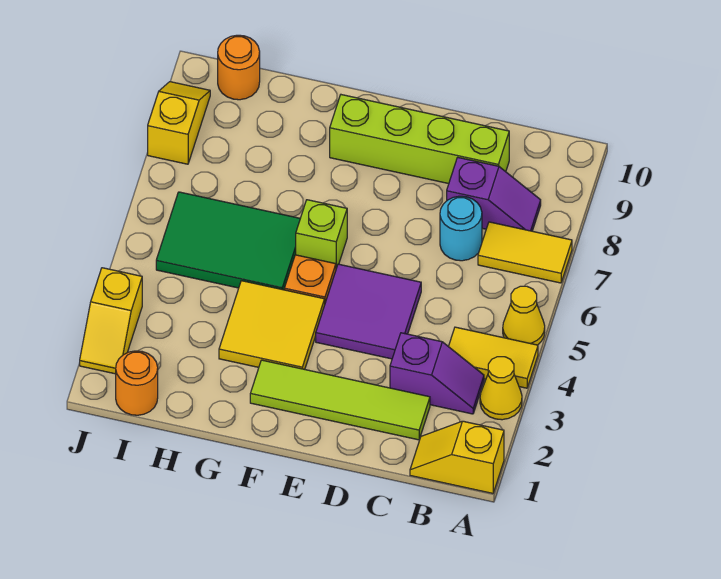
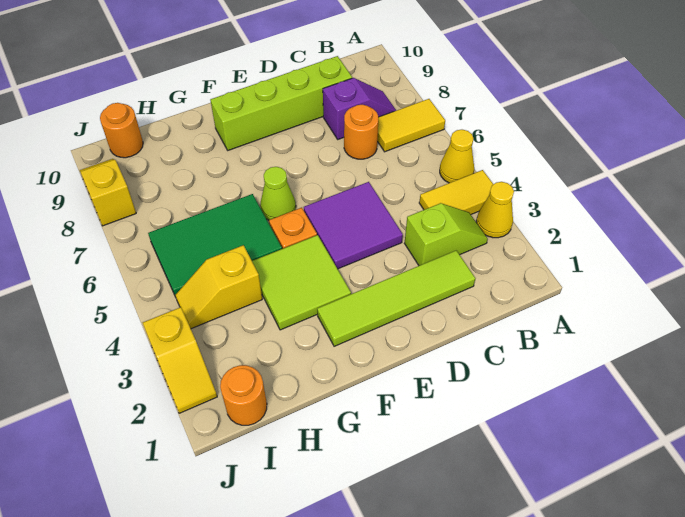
yellow slope A1:B1 level 1 top A -> yellow slope H4:I4 level 1 top H
purple slope B3:C3 level 1 top C -> lime slope B3:C3 level 1 top C
cyan round brick C7 level 1 -> orange round brick C7 level 1
yellow tile F3:G4 level 1 -> lime tile F3:G4 level 1
lime brick F6 level 1 -> lime cone F6 level 1

